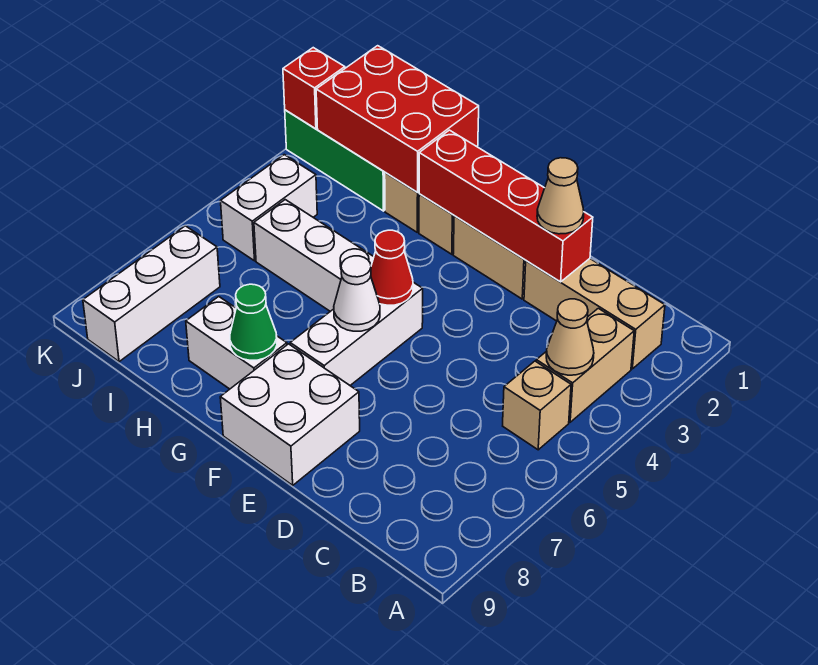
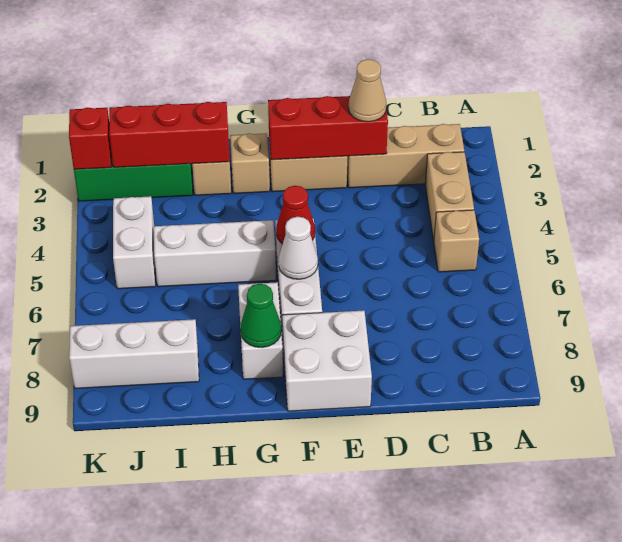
tan cone B4 level 2 -> none
red brick D2:G2 level 2 -> red brick D2:F2 level 2
white brick G8:H8 level 1 -> white brick G7:G8 level 1
red brick H1:J2 level 2 -> red brick H2:J2 level 2
white brick J7:J9 level 1 -> white brick I8:K8 level 1

